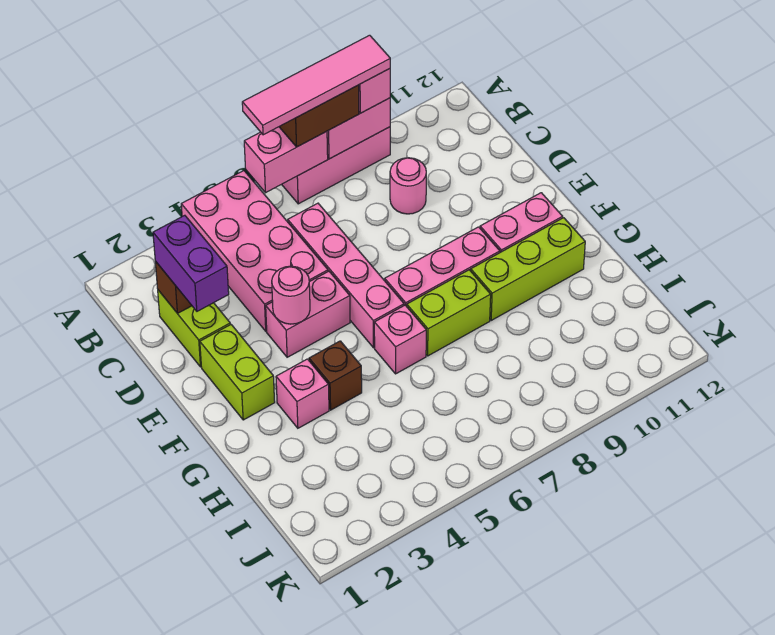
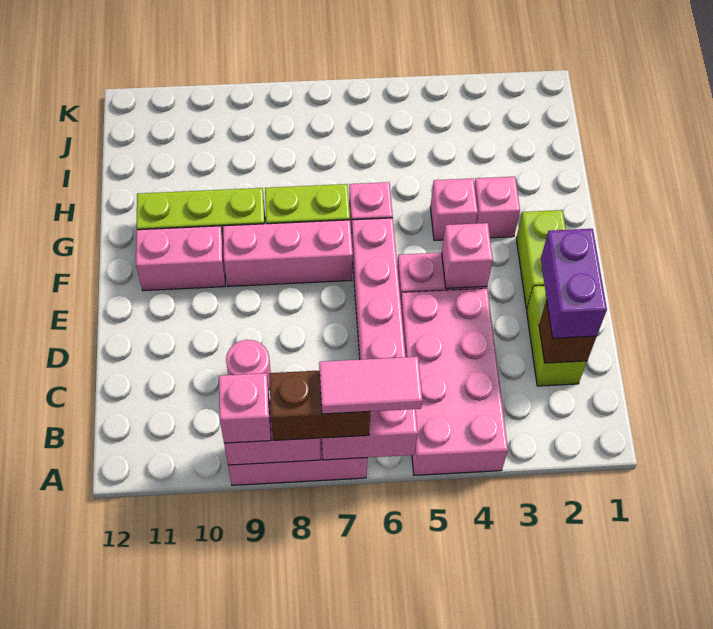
pink tile A6:A9 level 4 -> pink tile A6:A7 level 4
pink round brick E4 level 2 -> pink brick E4 level 2
brown brick G4 level 1 -> pink brick G4 level 1

